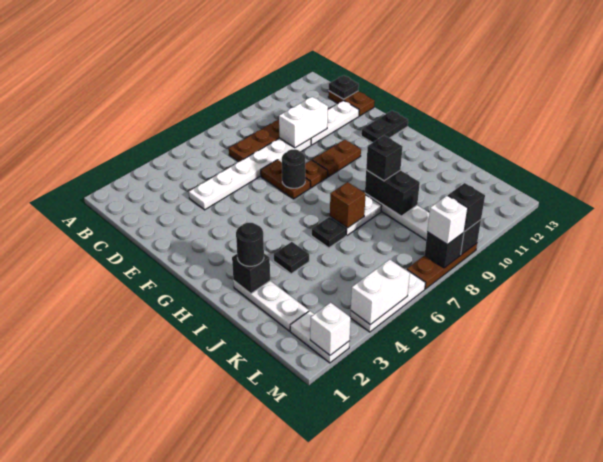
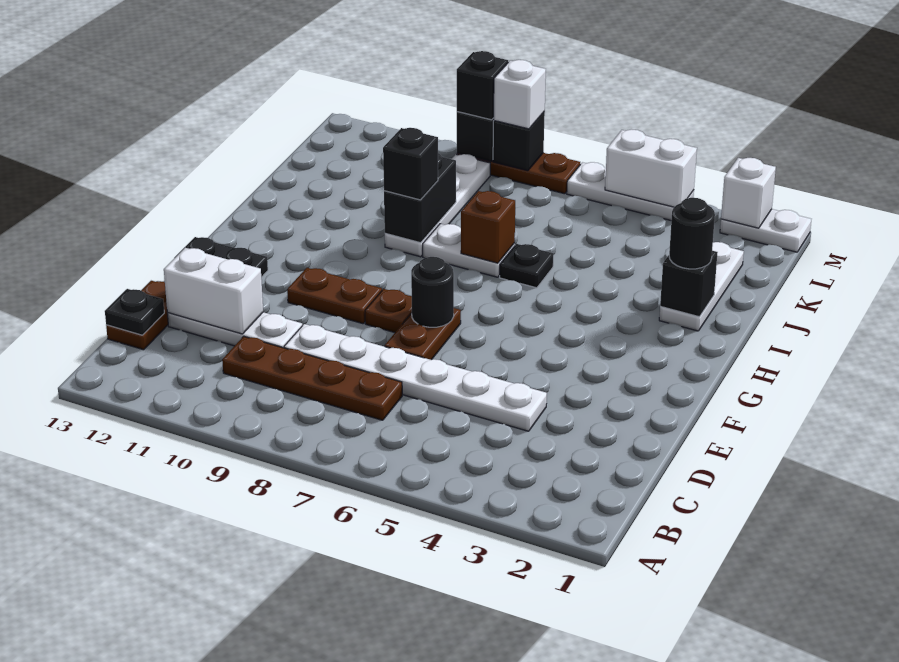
white brick D9:D10 level 2 -> white brick D11:D12 level 2
black plate I4 level 1 -> none
white plate L2:M2 level 1 -> white plate M1:M2 level 1

